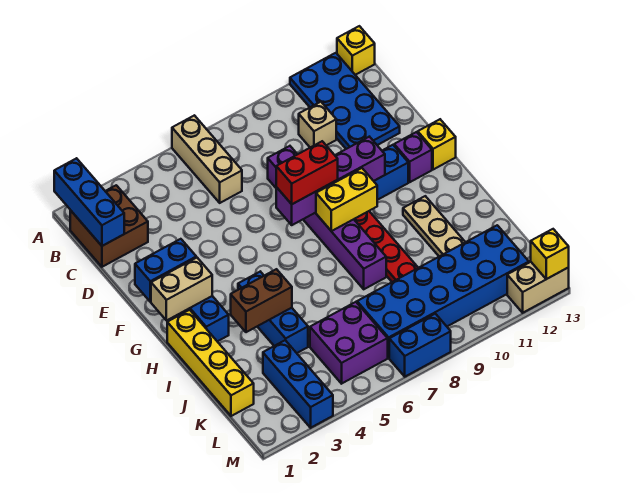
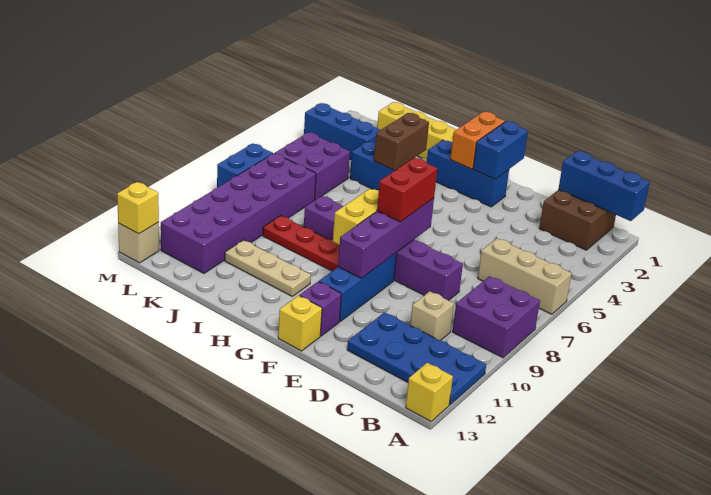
none -> purple brick A8:B9 level 1
tan brick G1:G2 level 2 -> orange brick G1:G2 level 2
blue brick K7:L12 level 1 -> purple brick K7:L12 level 1
tan brick M12:M13 level 1 -> tan brick M13 level 1

